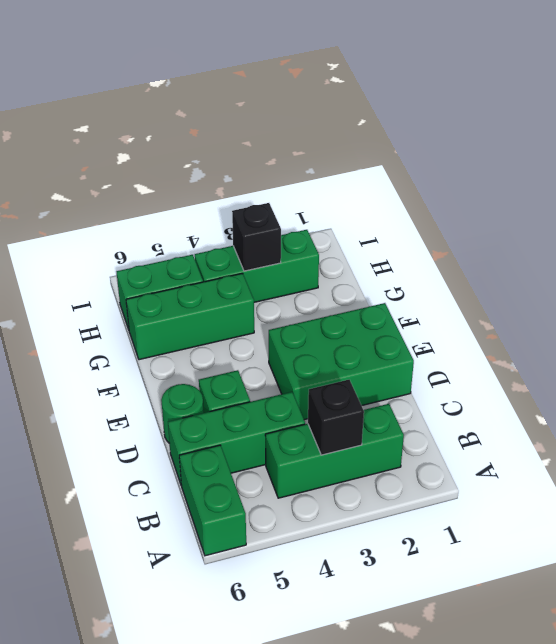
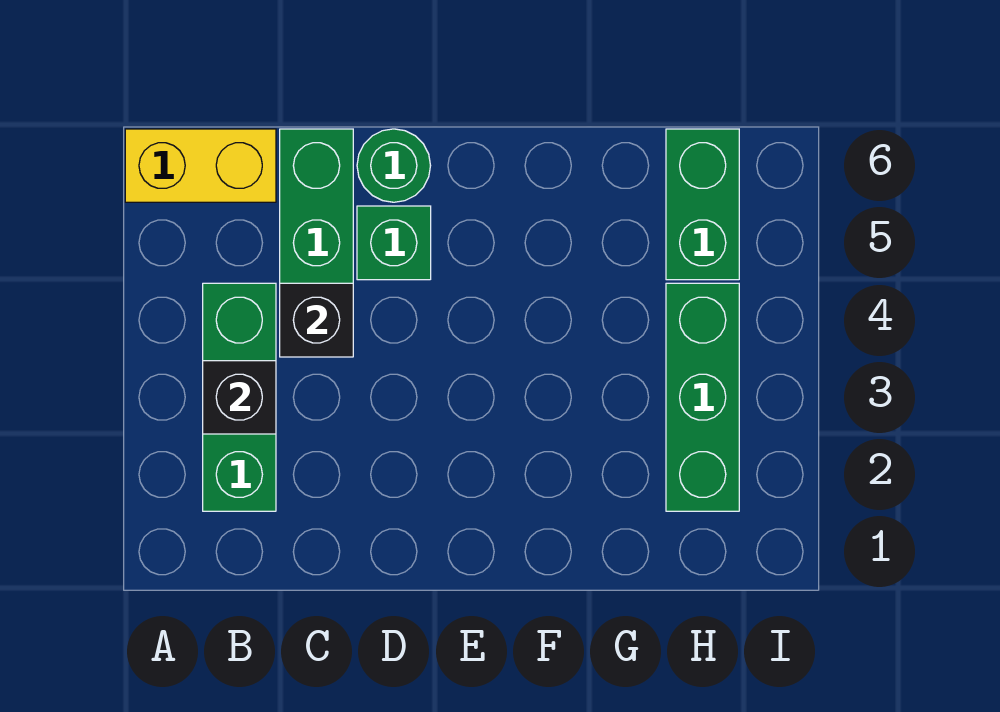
green brick A6:B6 level 1 -> yellow brick A6:B6 level 1
green brick D1:E3 level 1 -> none
green brick G4:G6 level 1 -> none
black brick H3 level 2 -> black brick C4 level 2

